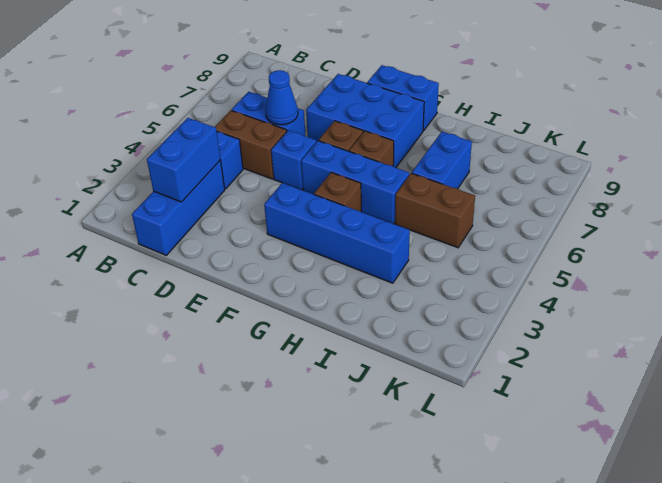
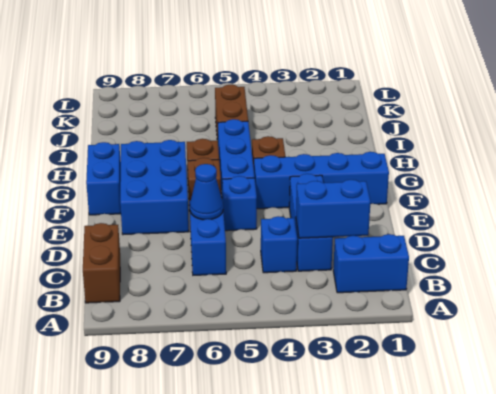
blue brick C1:C3 level 1 -> blue brick C3:E3 level 1
brown brick C5:D5 level 1 -> brown brick B9:C9 level 1
blue brick F3:I3 level 1 -> blue brick F1:F4 level 1
blue brick I6:I7 level 1 -> blue brick B1:B2 level 1

